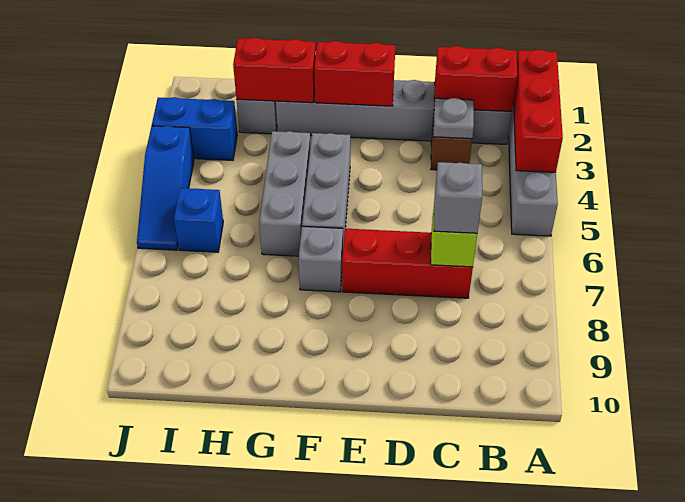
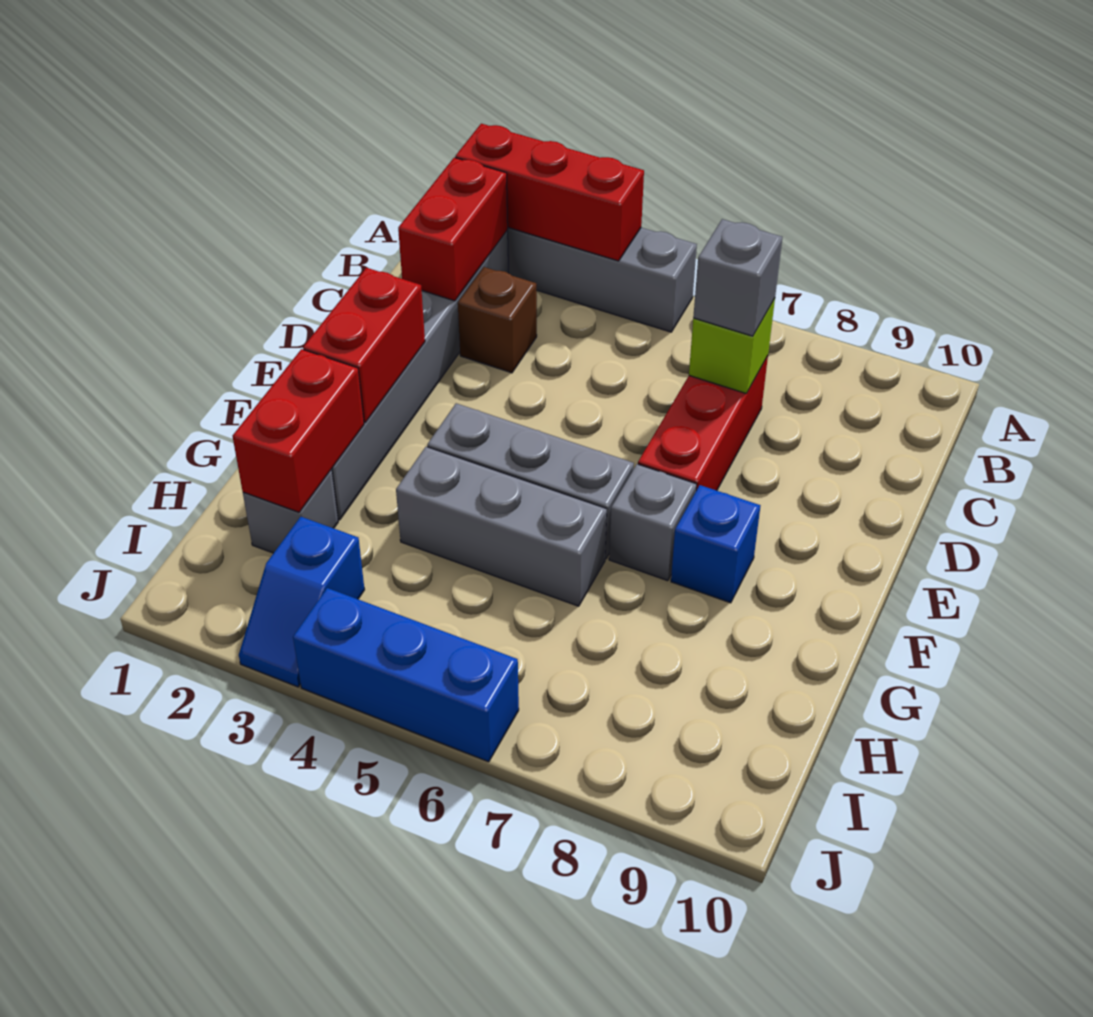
grey plate C3 level 2 -> none
blue brick I3:J3 level 1 -> blue slope I3:J3 level 1 top I
blue brick I6 level 1 -> blue brick F8 level 1
blue slope J4:J6 level 1 top 4 -> blue brick J4:J6 level 1

